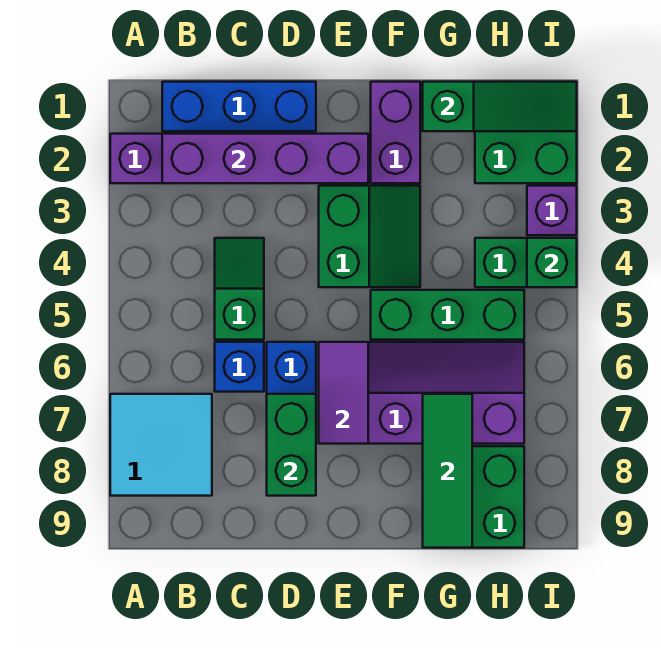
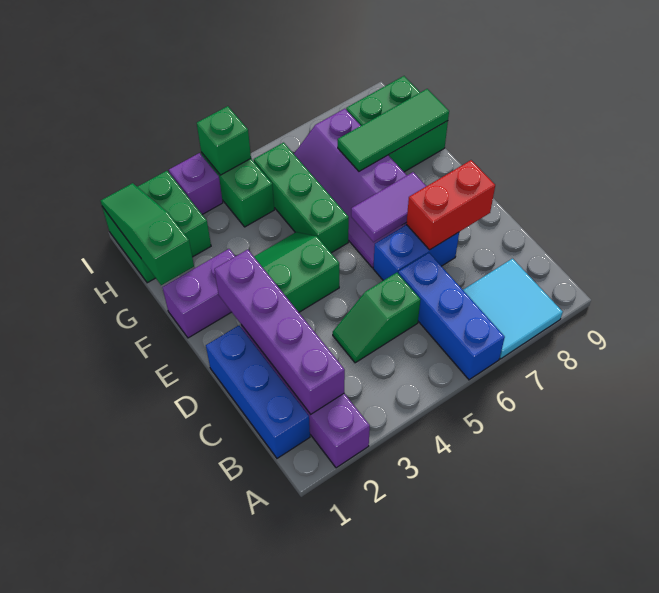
blue brick C6 level 1 -> blue brick A6:C6 level 1
green brick D7:D8 level 2 -> red brick D7:D8 level 2

